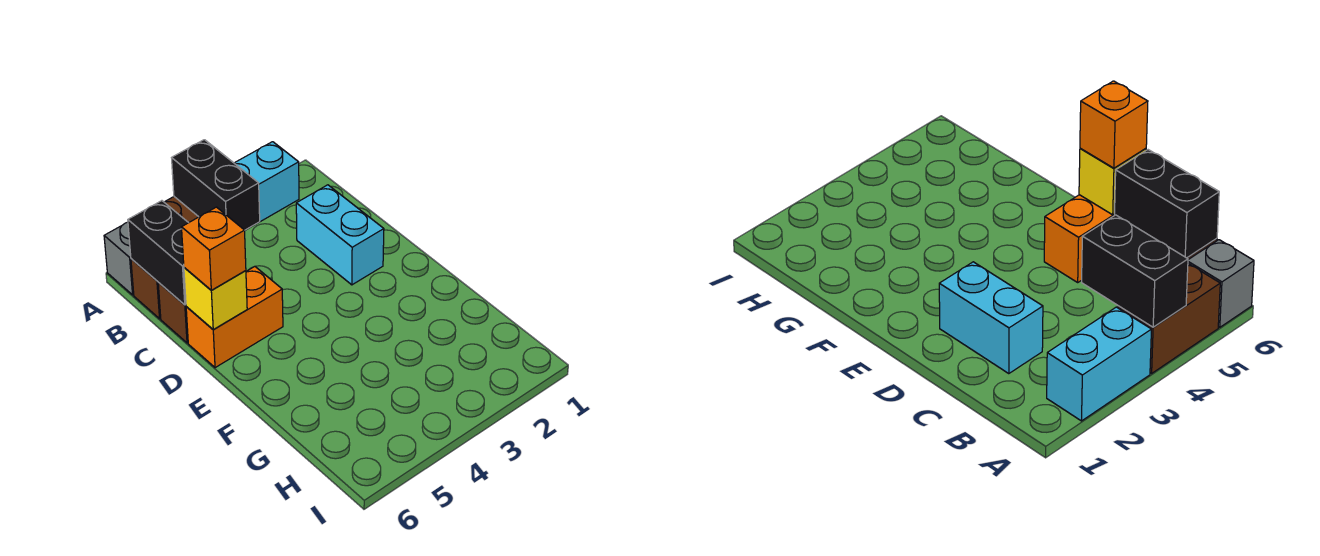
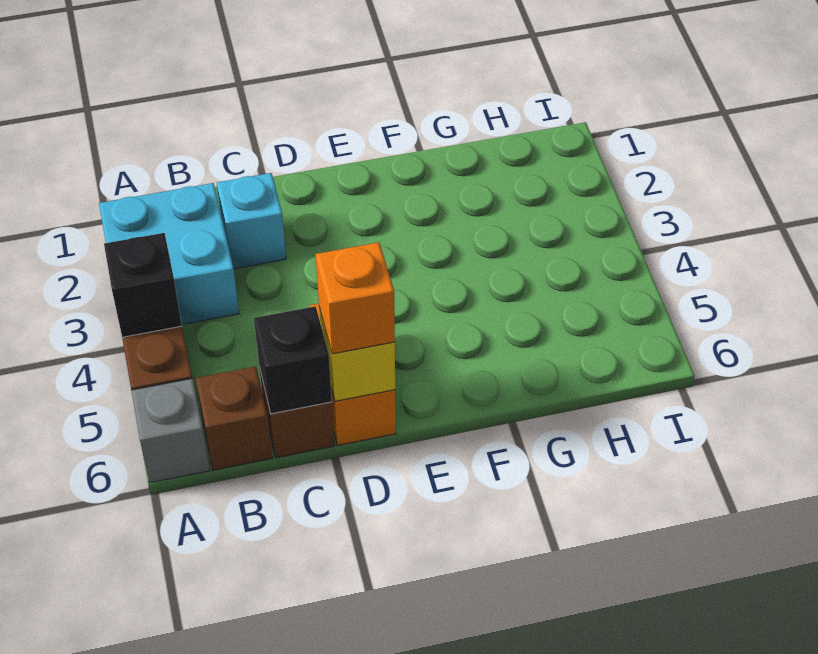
cyan brick A2:A3 level 1 -> cyan brick A2:B3 level 1
black brick A4:B4 level 2 -> black brick A4 level 2
black brick B6:C6 level 2 -> black brick C6 level 2
cyan brick C2:D2 level 1 -> cyan brick C2 level 1

